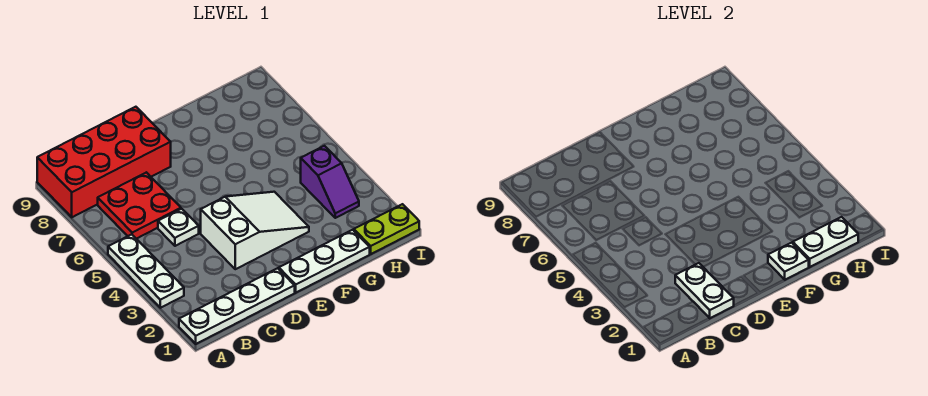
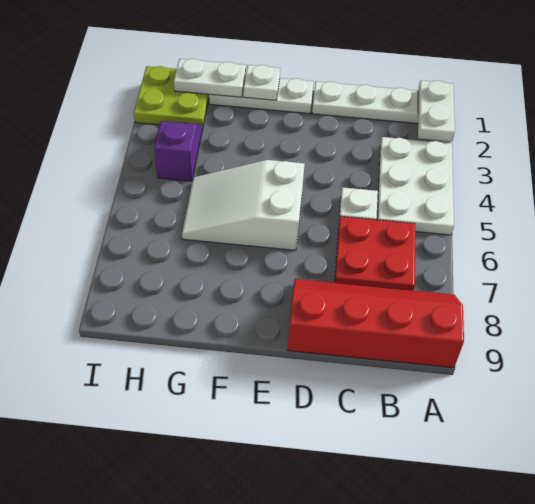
white plate A3:A5 level 1 -> white plate A3:B5 level 1
red brick A8:D9 level 1 -> red slope A8:D9 level 1 top 9
white plate C1:C2 level 2 -> white plate A1:A2 level 2
white slope D3:F4 level 1 top D -> white slope E5:G6 level 1 top E
lime plate H1:I1 level 1 -> lime plate H1:I2 level 1

